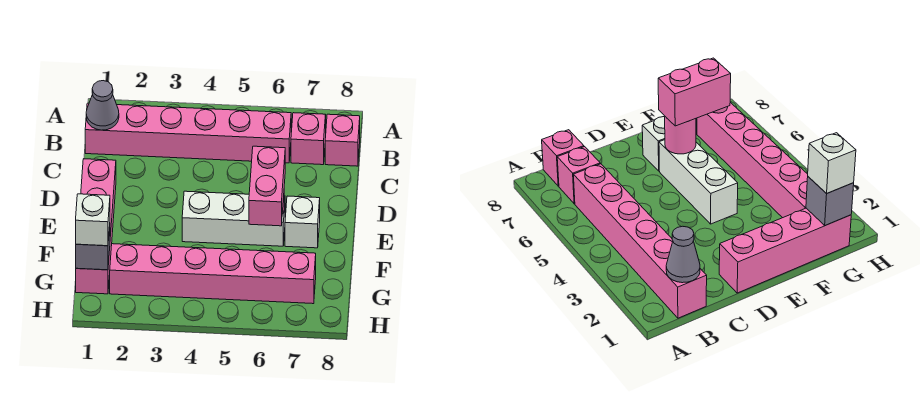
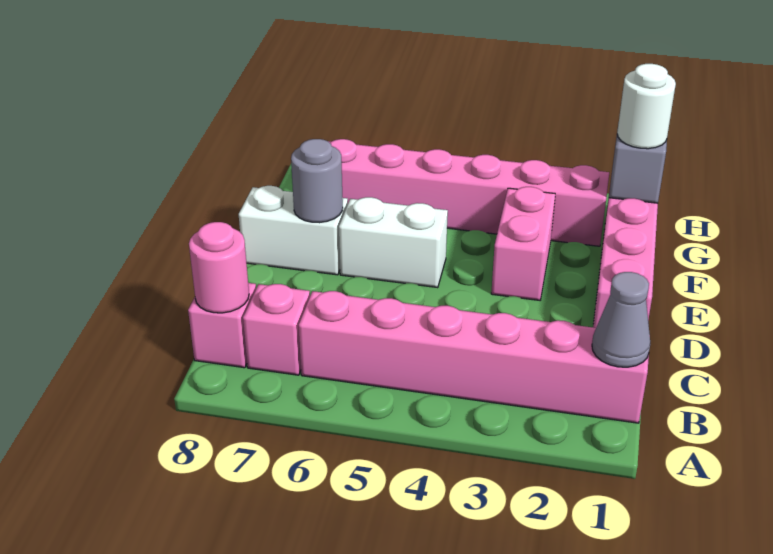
white brick E4:E6 level 1 -> white brick E5:E6 level 1
pink round brick E6 level 2 -> pink round brick B8 level 2
pink brick E6:F6 level 3 -> pink brick E3:F3 level 1
white brick E7 level 1 -> white brick E7:E8 level 1
none -> grey round brick E7 level 2
white brick G1 level 3 -> white round brick G1 level 3

